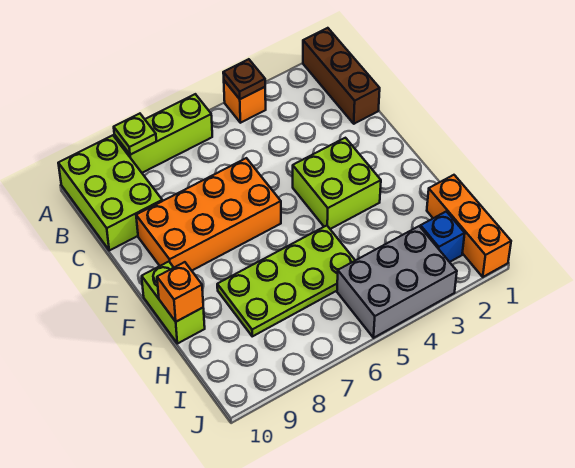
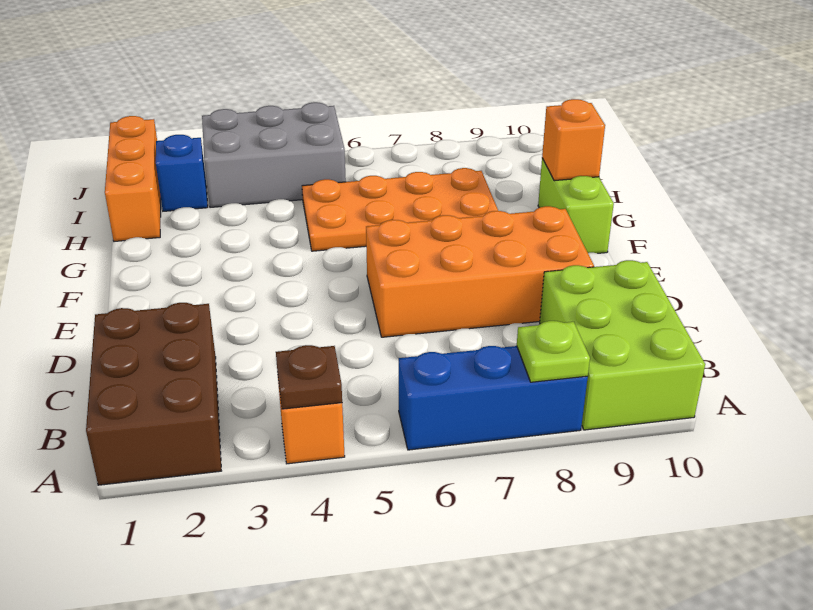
brown brick A1:C1 level 1 -> brown brick A1:C2 level 1
lime brick A6:A8 level 1 -> blue brick A6:A8 level 1
lime brick E3:F4 level 1 -> none
lime plate G5:H8 level 1 -> orange plate G5:H8 level 1

